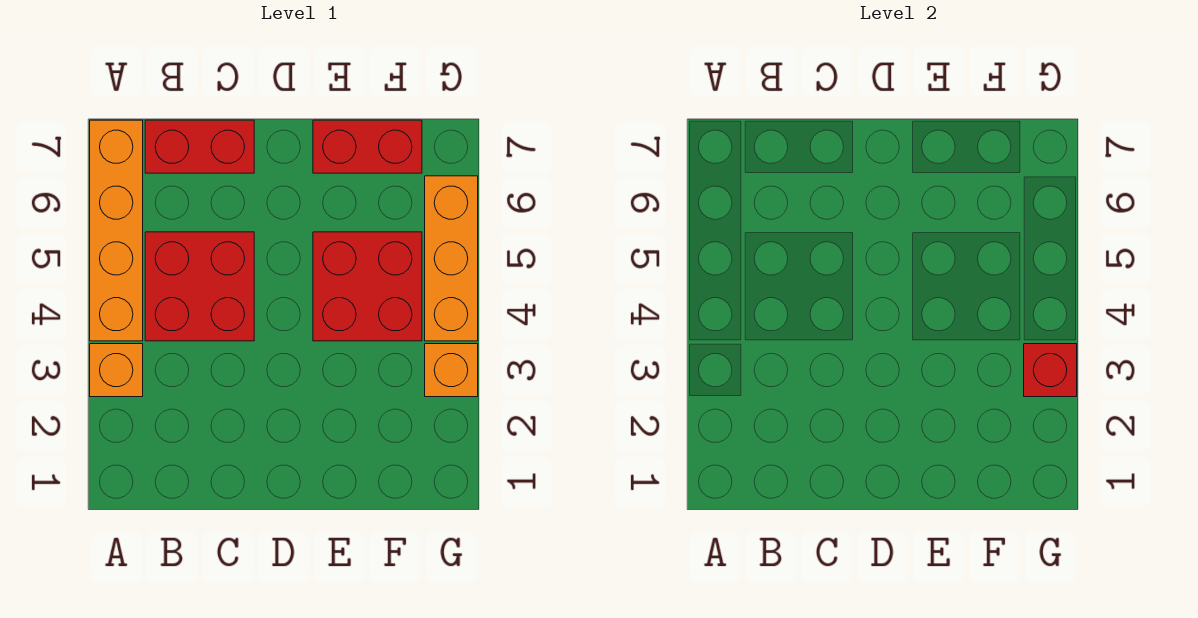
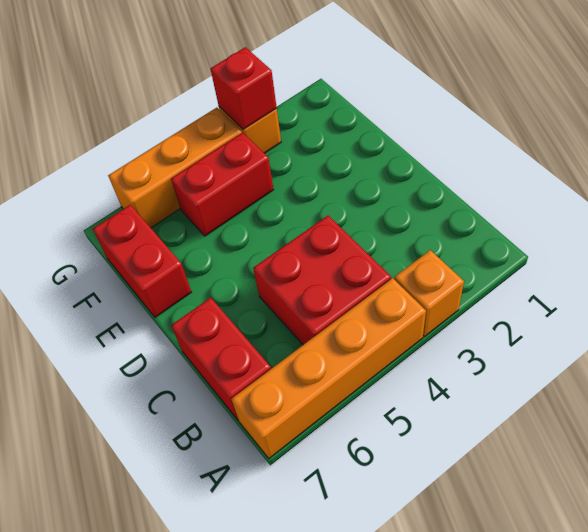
red brick E4:F5 level 1 -> red brick F4:F5 level 1

